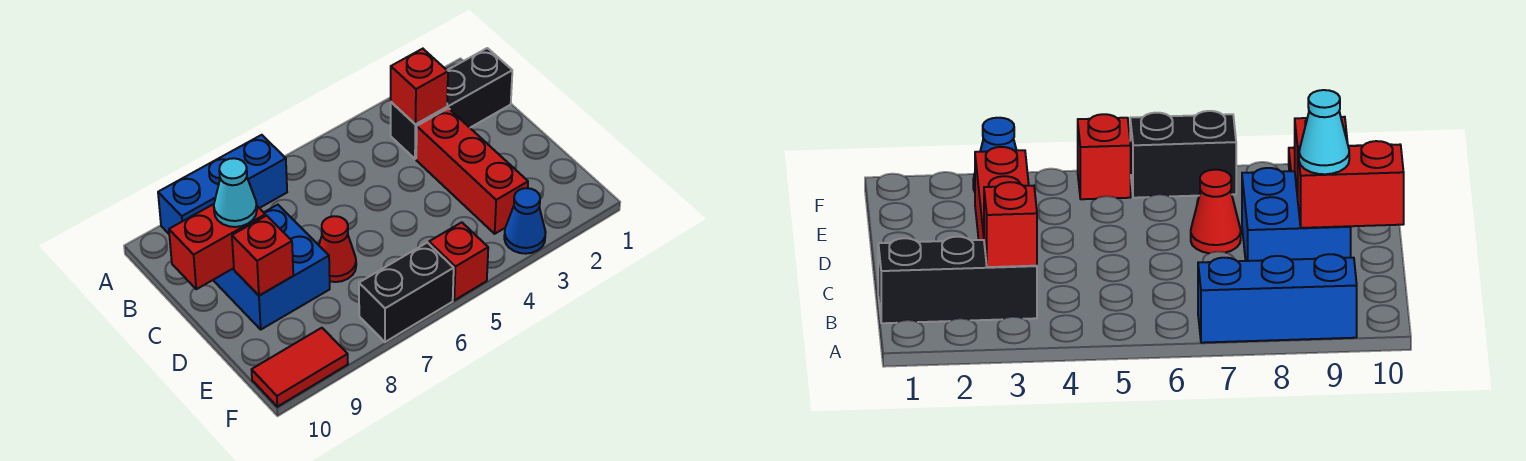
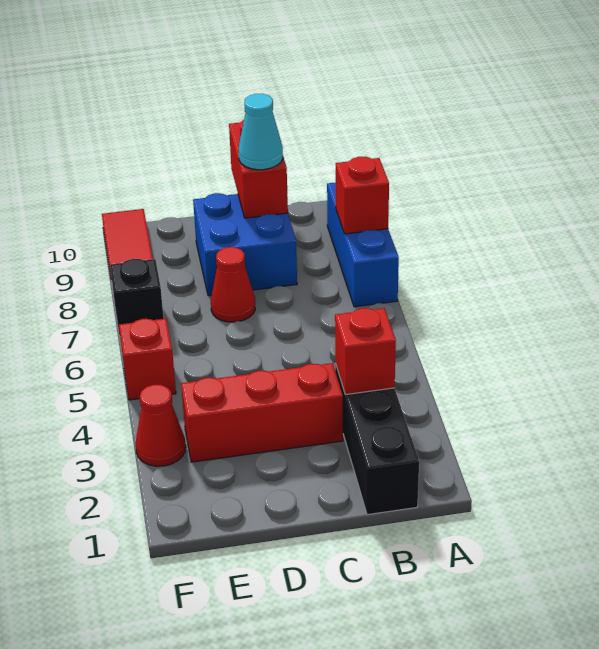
red brick D9 level 2 -> red brick A8 level 2
blue cone F3 level 1 -> red cone F3 level 1
black brick F6:F7 level 1 -> black brick F7 level 1

